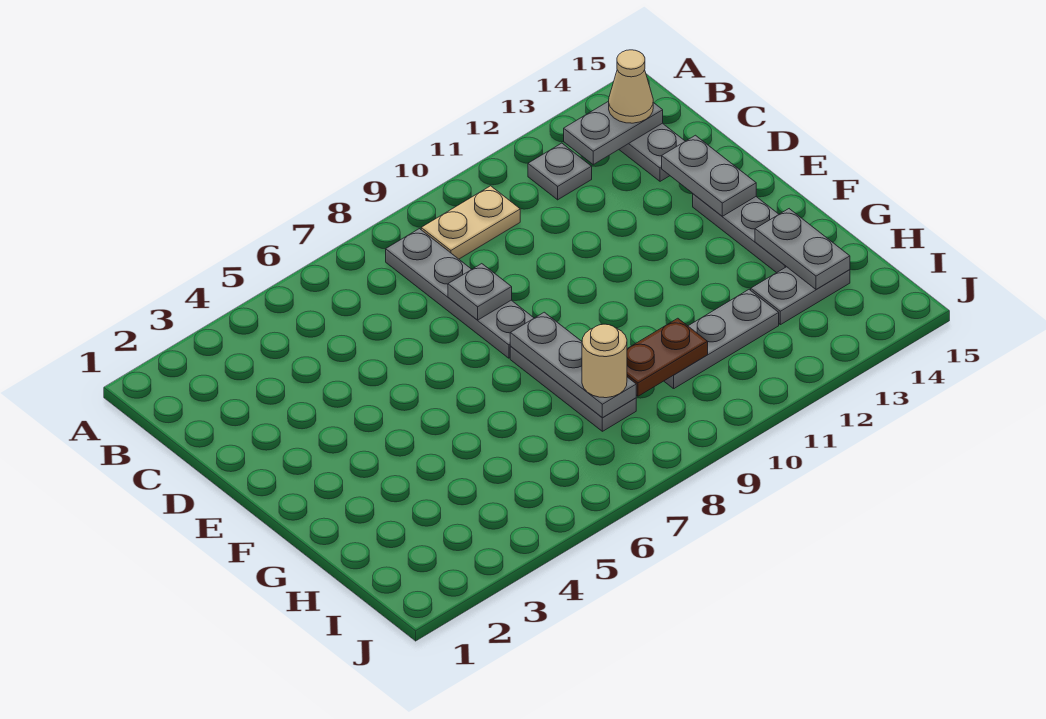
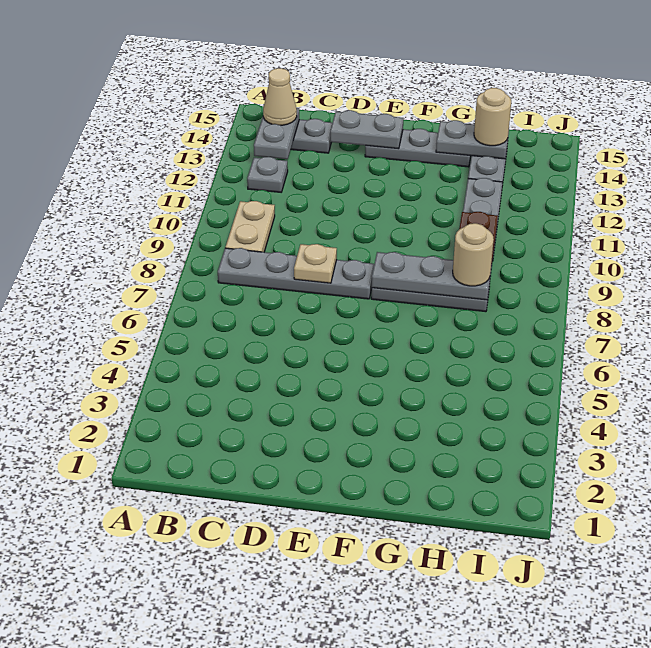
grey plate D8 level 2 -> tan plate D8 level 2
none -> tan round brick H14 level 3

